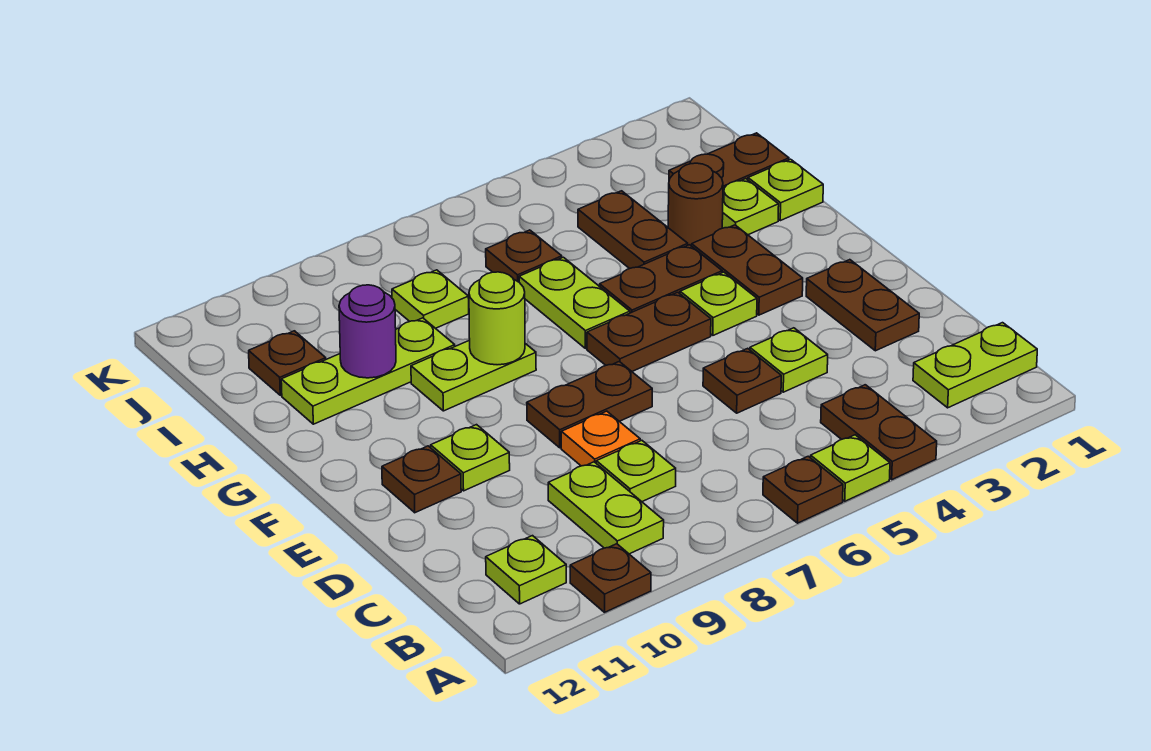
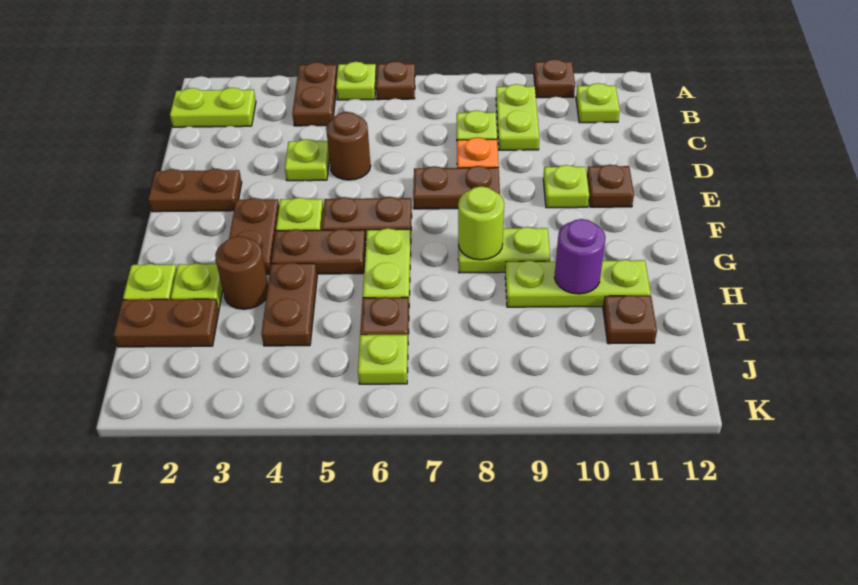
brown plate D2:E2 level 1 -> brown plate E1:E2 level 1
brown plate D5 level 1 -> brown round brick D5 level 1
lime plate I8 level 1 -> lime plate J6 level 1

